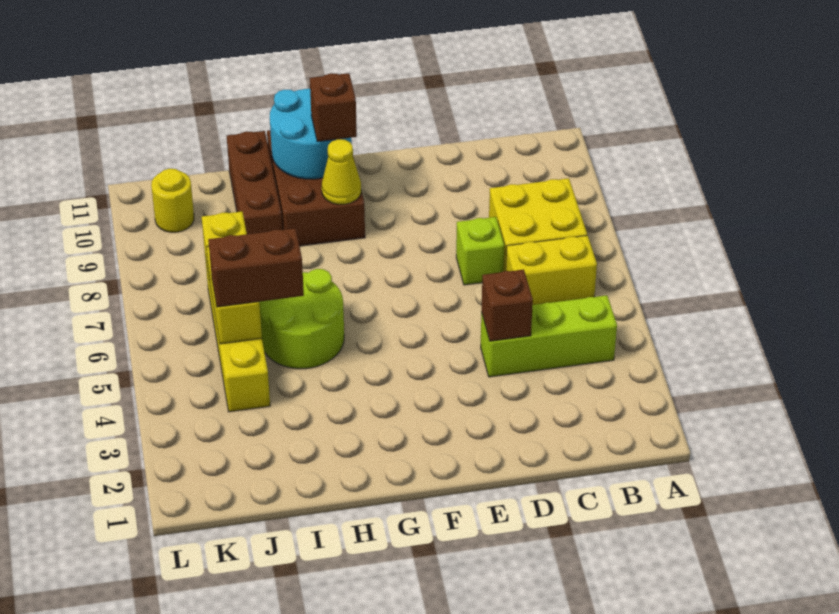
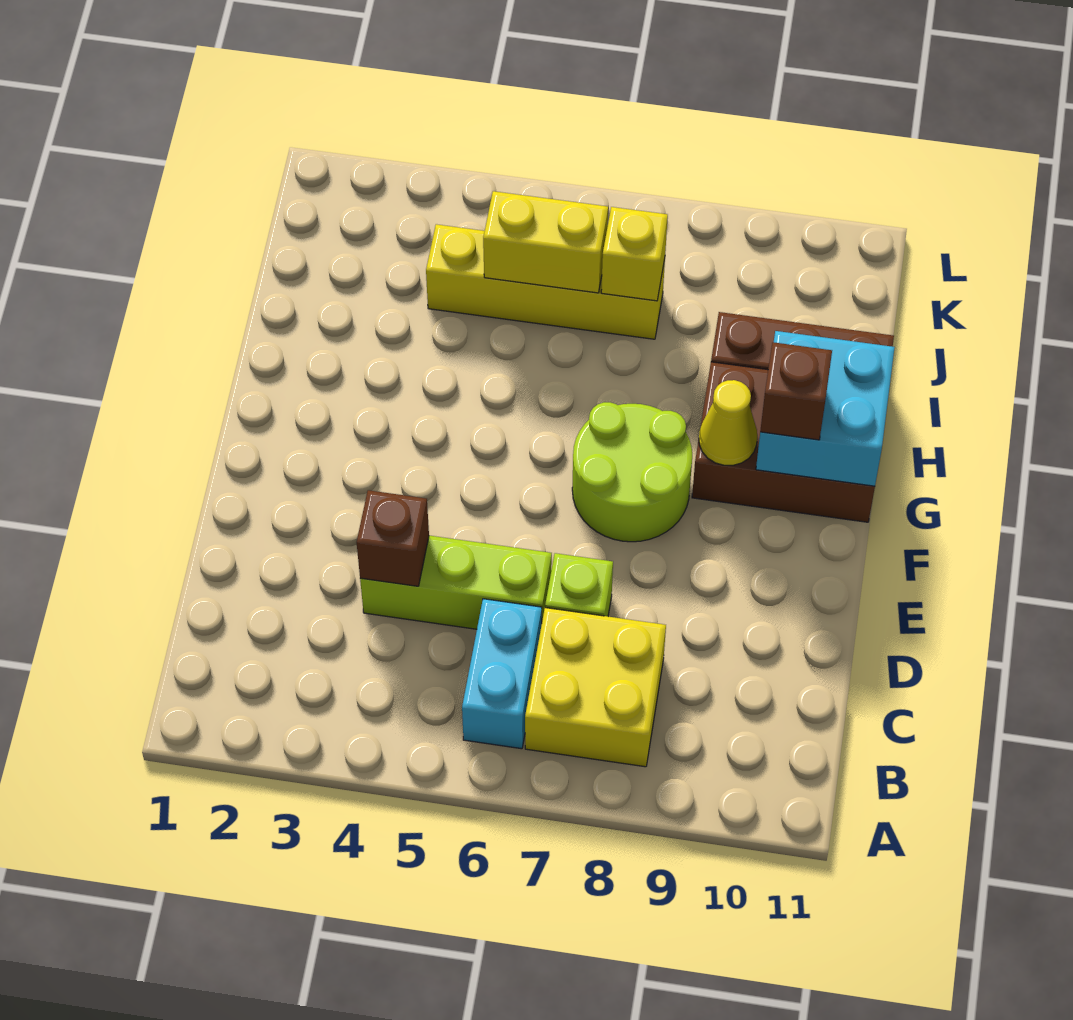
lime brick B4:D4 level 1 -> lime brick D4:D6 level 1
yellow brick B6:C6 level 1 -> cyan brick B6:C6 level 1
cyan round brick G10:H11 level 2 -> cyan brick G10:H11 level 2
lime round brick H5:I6 level 1 -> lime round brick F7:G8 level 1
brown brick I5:J5 level 3 -> none
yellow round brick K10 level 1 -> none

